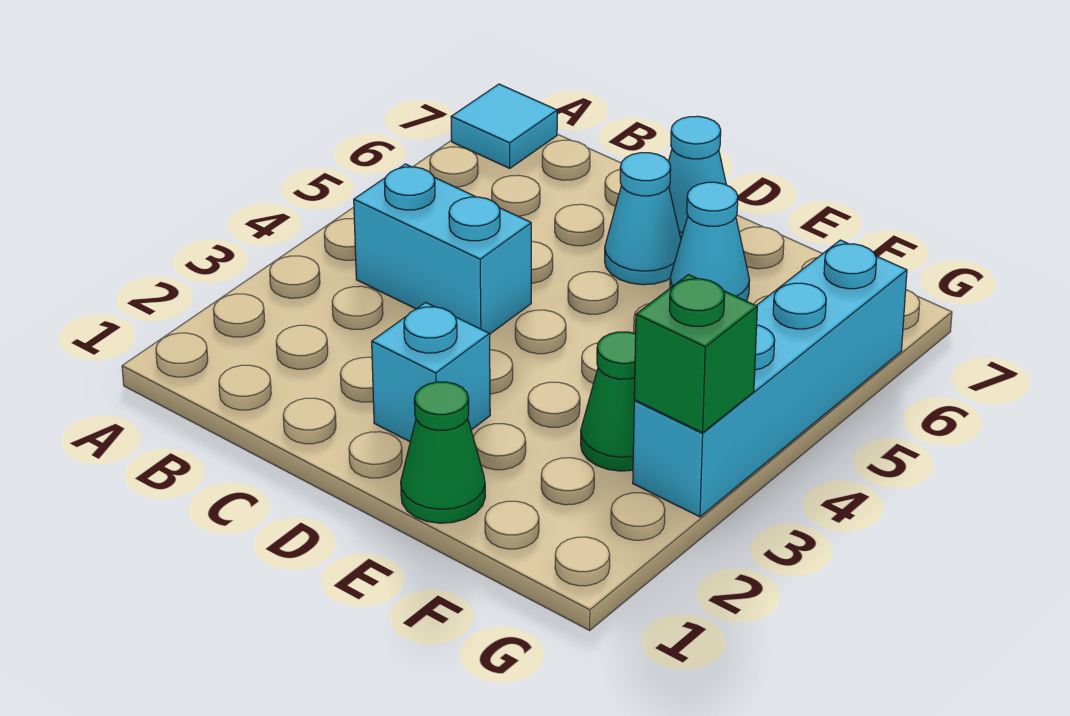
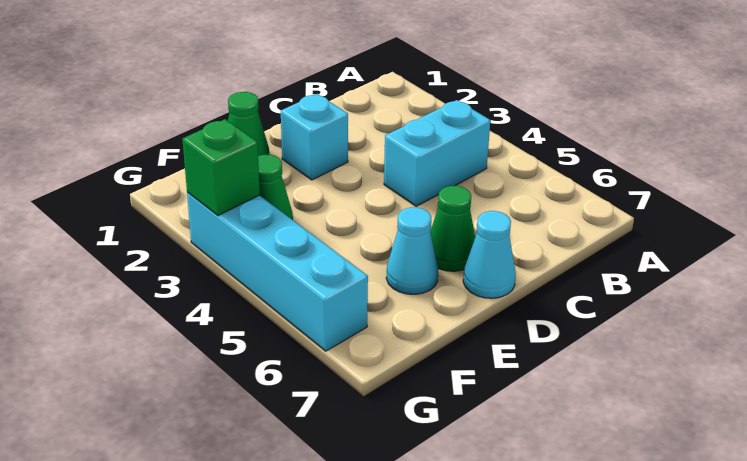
cyan tile A7 level 1 -> none
cyan cone D6 level 1 -> green cone D6 level 1

